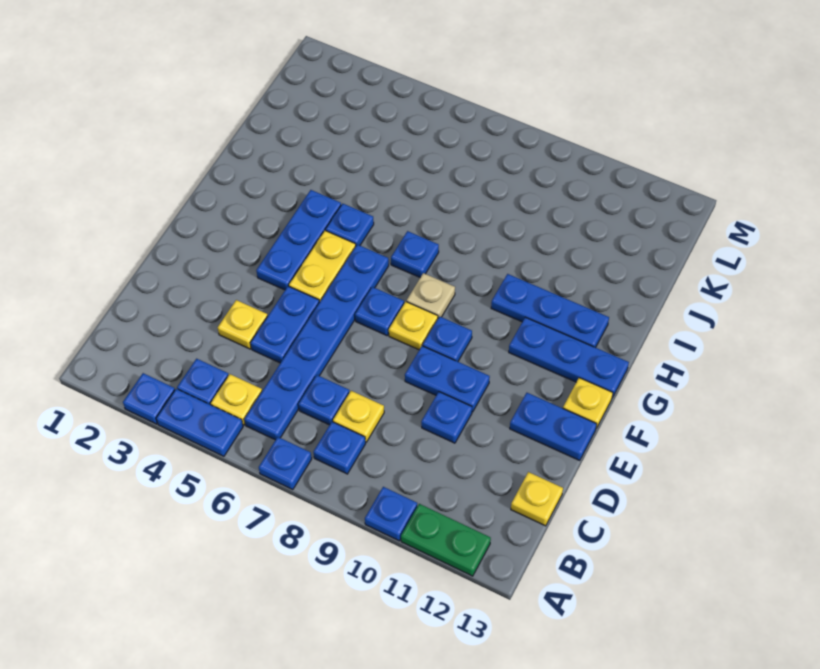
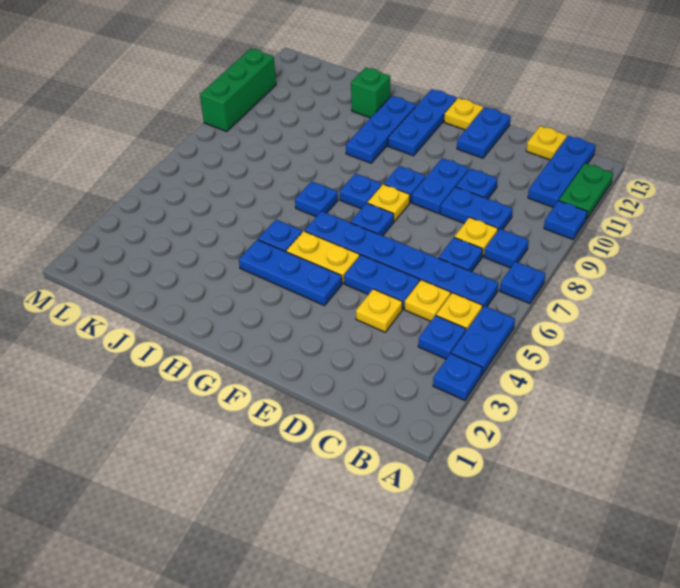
none -> blue plate B11:B13 level 1
none -> yellow plate C5 level 1
none -> blue plate C9:D9 level 1
tan plate G8 level 1 -> blue plate G8 level 1
none -> green brick I12 level 1
none -> green brick M9:M11 level 1

